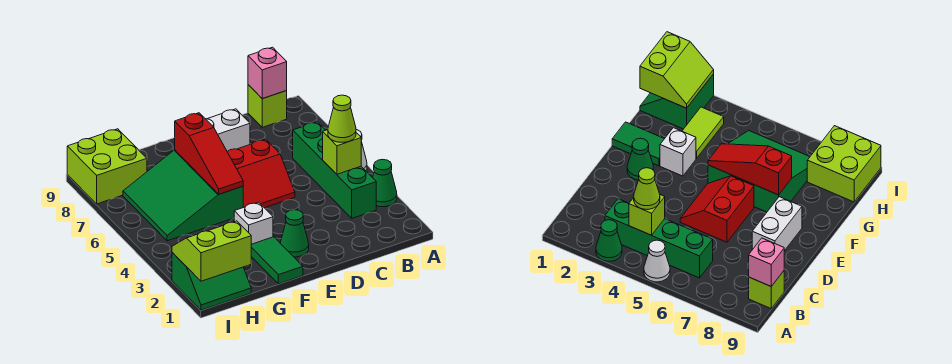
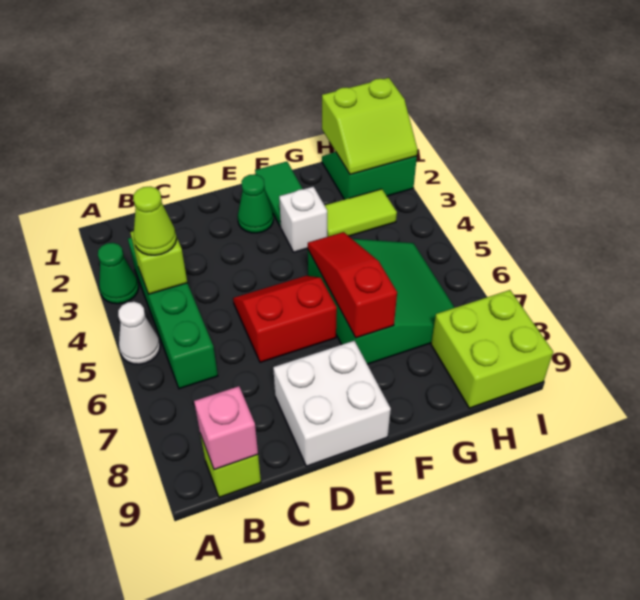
white brick D8:E8 level 1 -> white brick D8:E9 level 1

